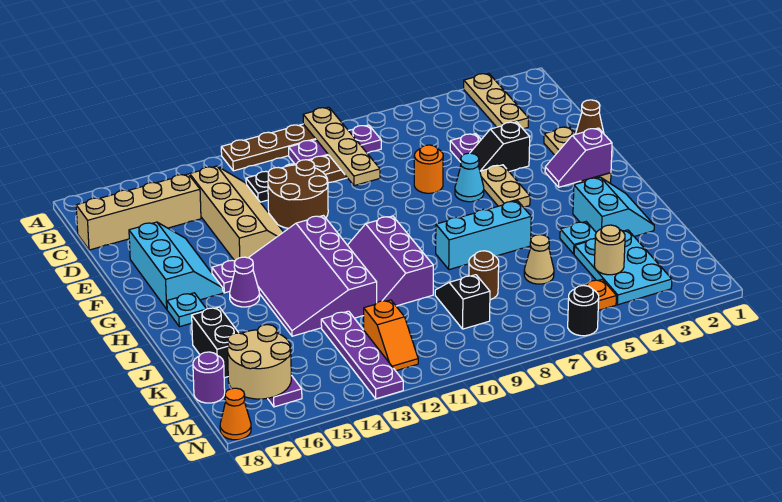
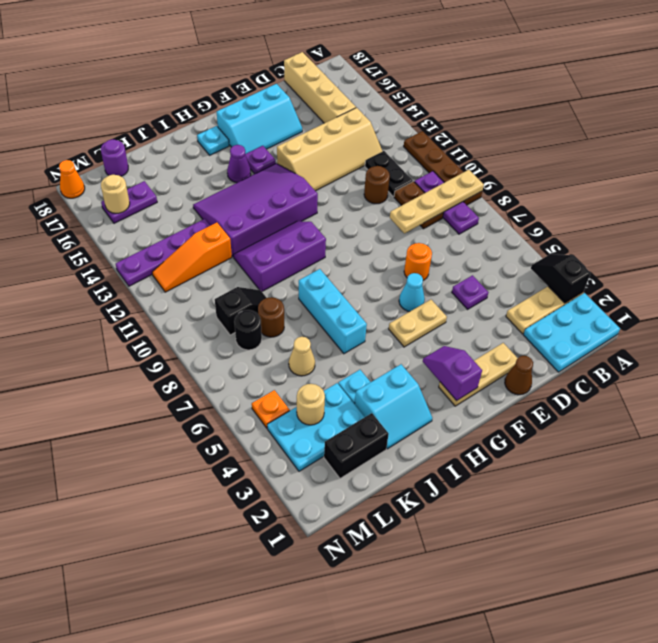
none -> cyan plate A1:C2 level 1
brown round brick D11:E12 level 1 -> brown round brick D11 level 1
black slope E4:E5 level 1 top 4 -> black slope A3:A4 level 2 top 3
black brick J17:K17 level 1 -> black brick K2:L2 level 1
orange slope L12:M12 level 1 top L -> orange slope K12:M12 level 1 top K
tan round brick L16:M17 level 2 -> tan round brick M16 level 2
black round brick N6 level 1 -> black round brick L8 level 1

